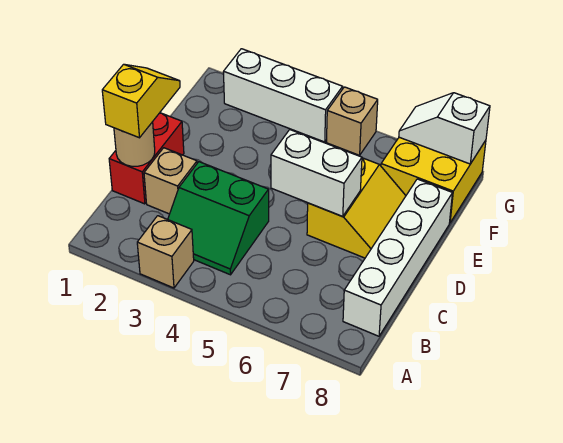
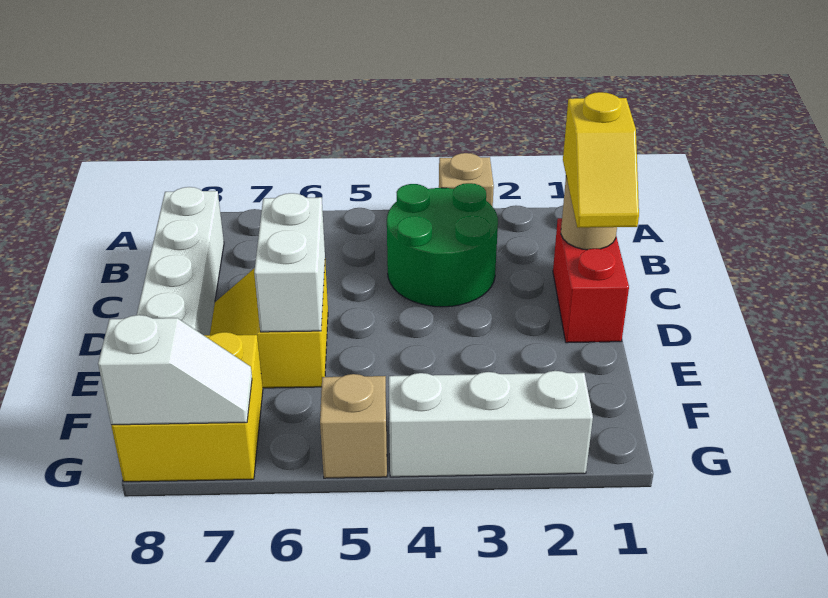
green slope B3:C4 level 1 top C -> green round brick B3:C4 level 1
tan brick C2 level 1 -> none
white brick D5:D6 level 2 -> white brick D6:E6 level 2

